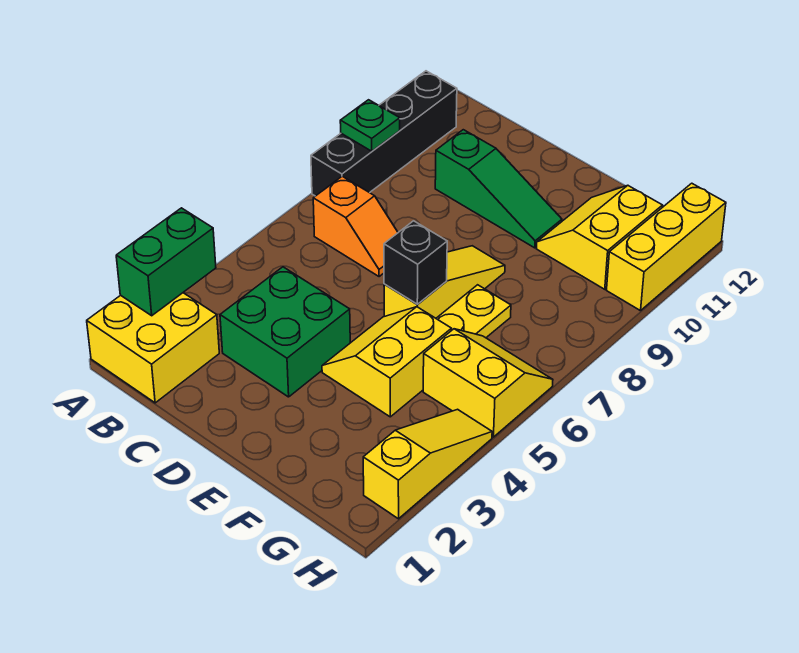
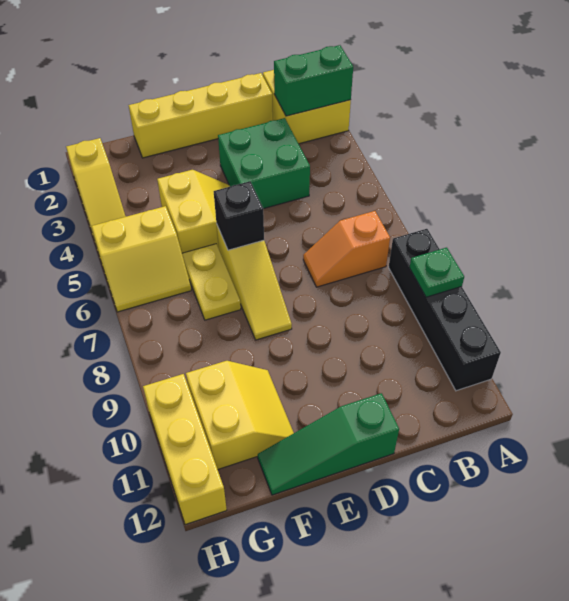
green brick A2:A3 level 2 -> green brick A2:B2 level 2
none -> yellow brick C1:F1 level 1
green slope C10:E10 level 1 top C -> green slope D12:F12 level 1 top D

